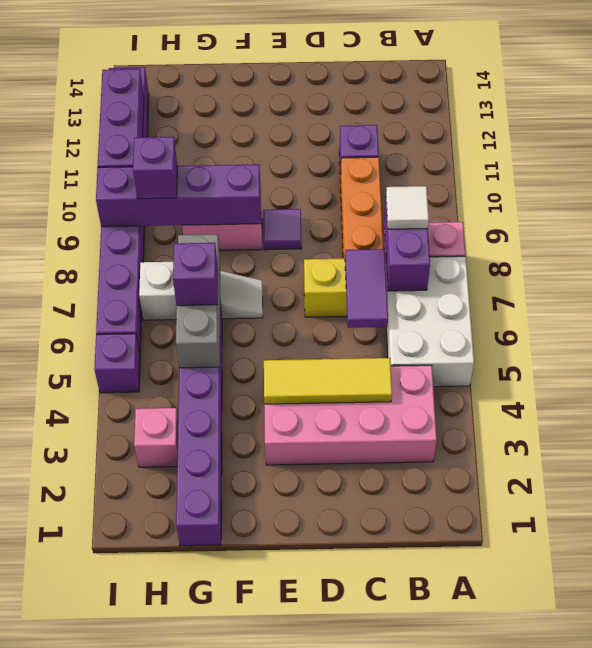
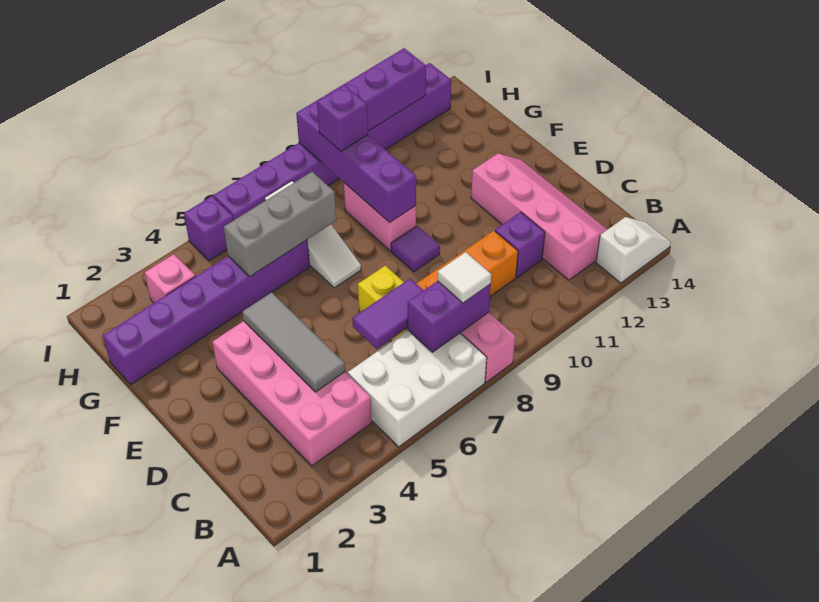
none -> white slope A13:A14 level 1 top 13
none -> pink slope B12:E13 level 1 top 12
yellow tile C4:E4 level 2 -> grey tile C4:E4 level 2
purple brick G6 level 3 -> none

